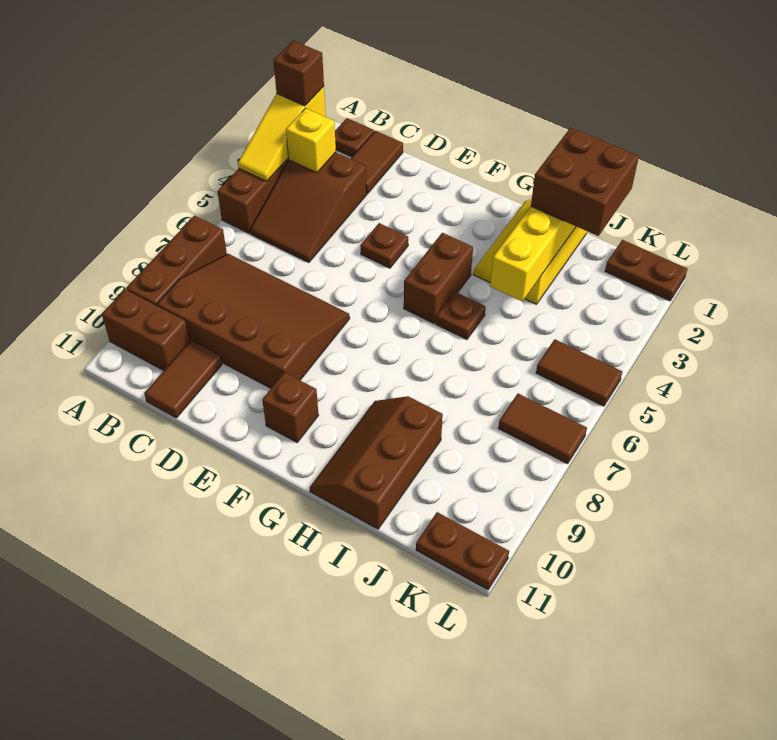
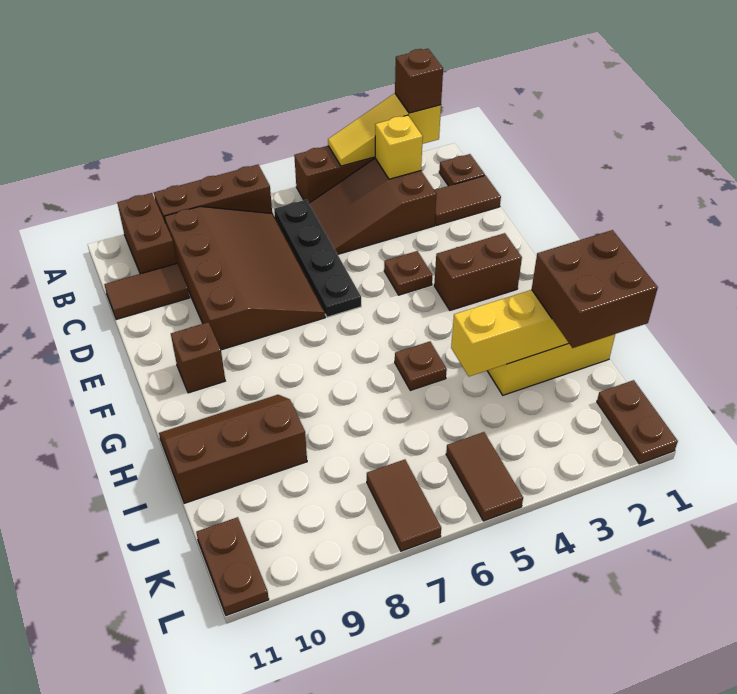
none -> black plate B6:E6 level 1
brown brick G4:G5 level 1 -> brown brick F2:F3 level 1

